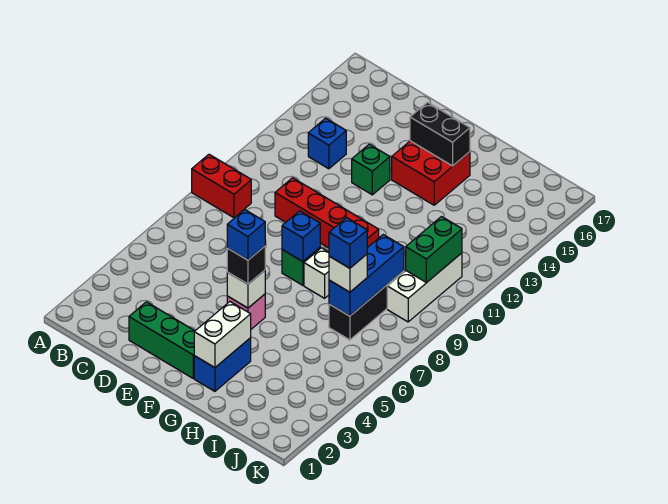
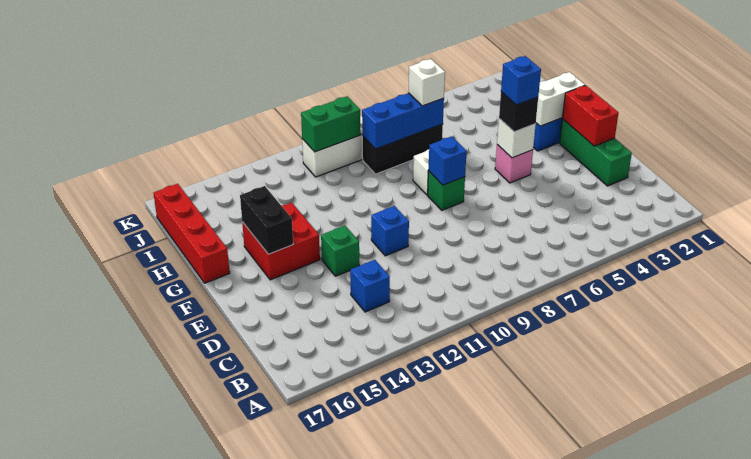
red brick A9:B9 level 1 -> red brick E2:F2 level 2
red brick D10:G10 level 1 -> red brick G17:J17 level 1
blue brick I7 level 4 -> blue brick E11 level 1

